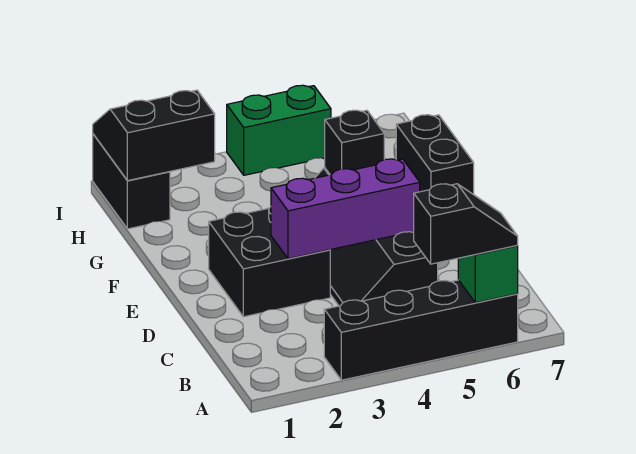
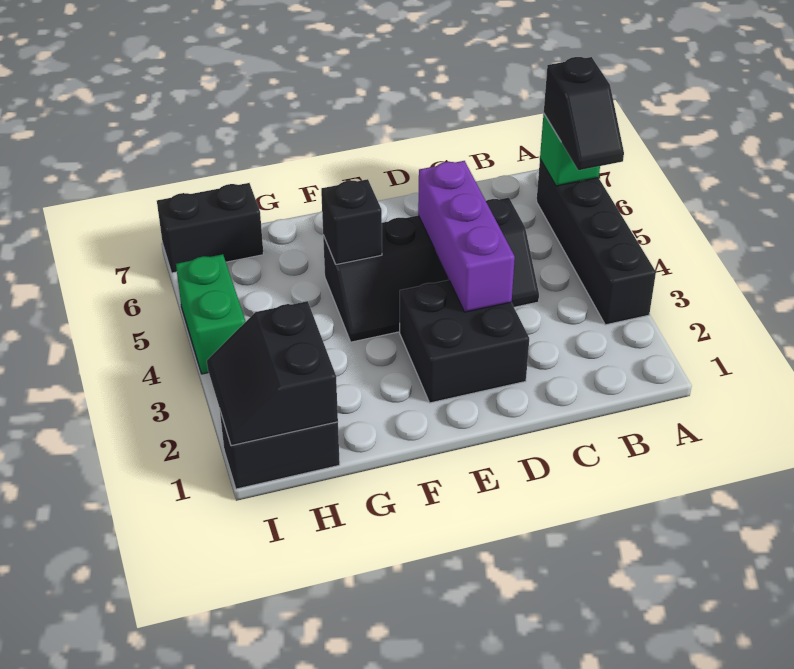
black slope A5:A6 level 3 top 5 -> black slope A5:A6 level 3 top 6
black brick F7:G7 level 1 -> black brick H7:I7 level 1

